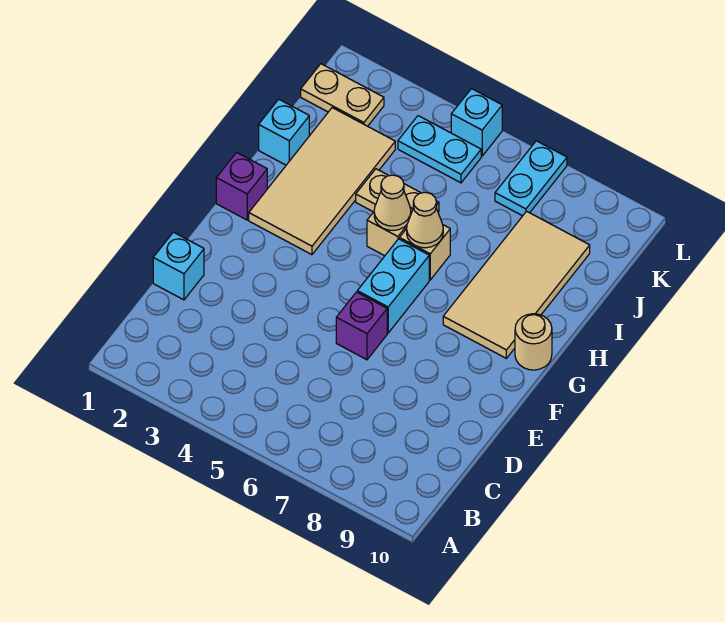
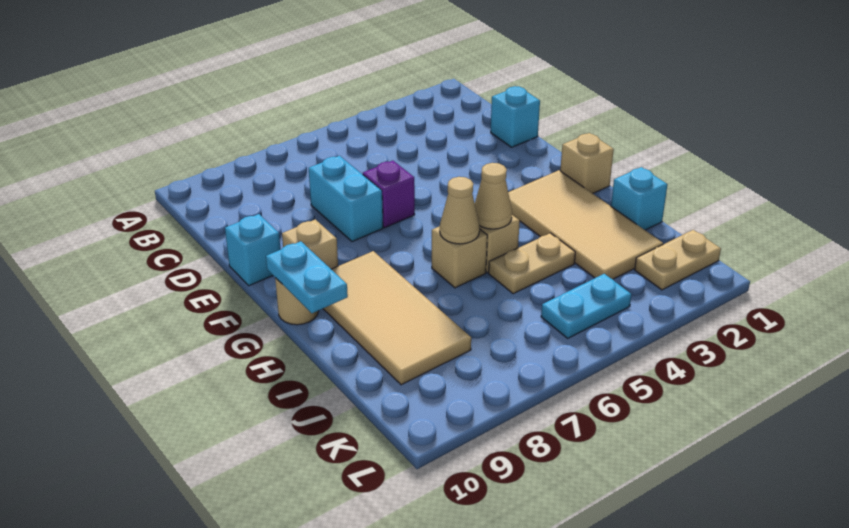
cyan brick F6:G6 level 1 -> cyan brick D7:E7 level 1
none -> tan brick F9 level 1
purple brick G1 level 1 -> tan brick G1 level 1
cyan plate K7:L7 level 1 -> cyan plate G10:H10 level 2
cyan brick L5 level 1 -> cyan brick E10 level 1

